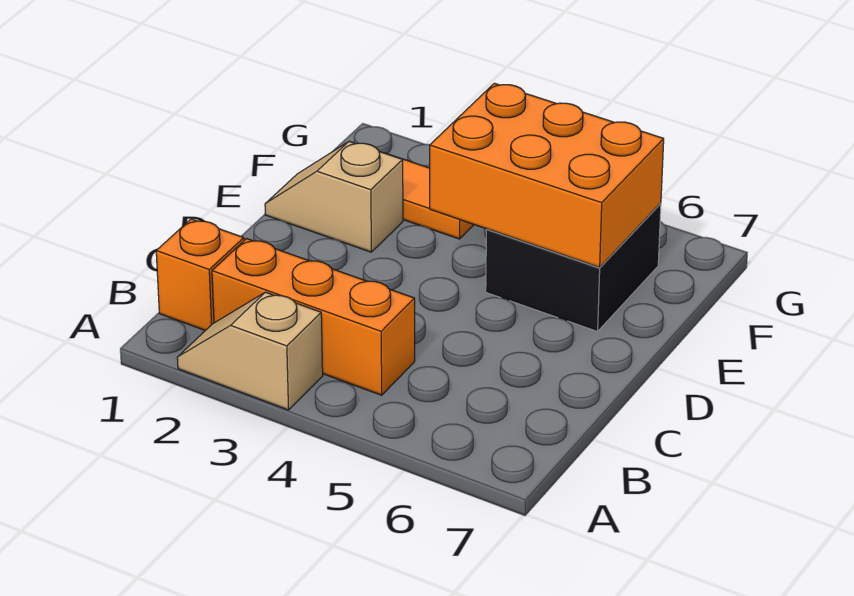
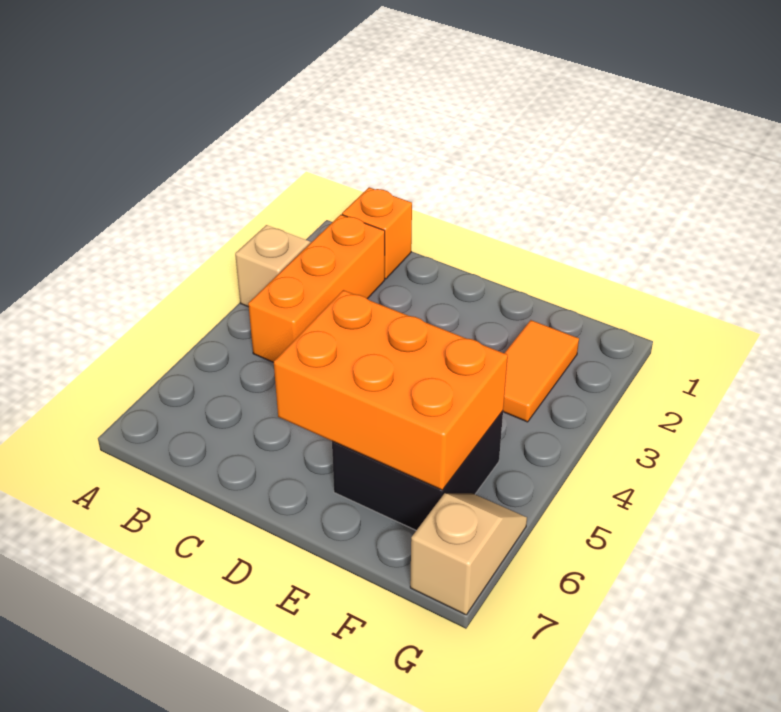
tan slope E1:E2 level 1 top 2 -> tan slope G6:G7 level 1 top 7
orange brick E4:F6 level 2 -> orange brick D5:F6 level 2

